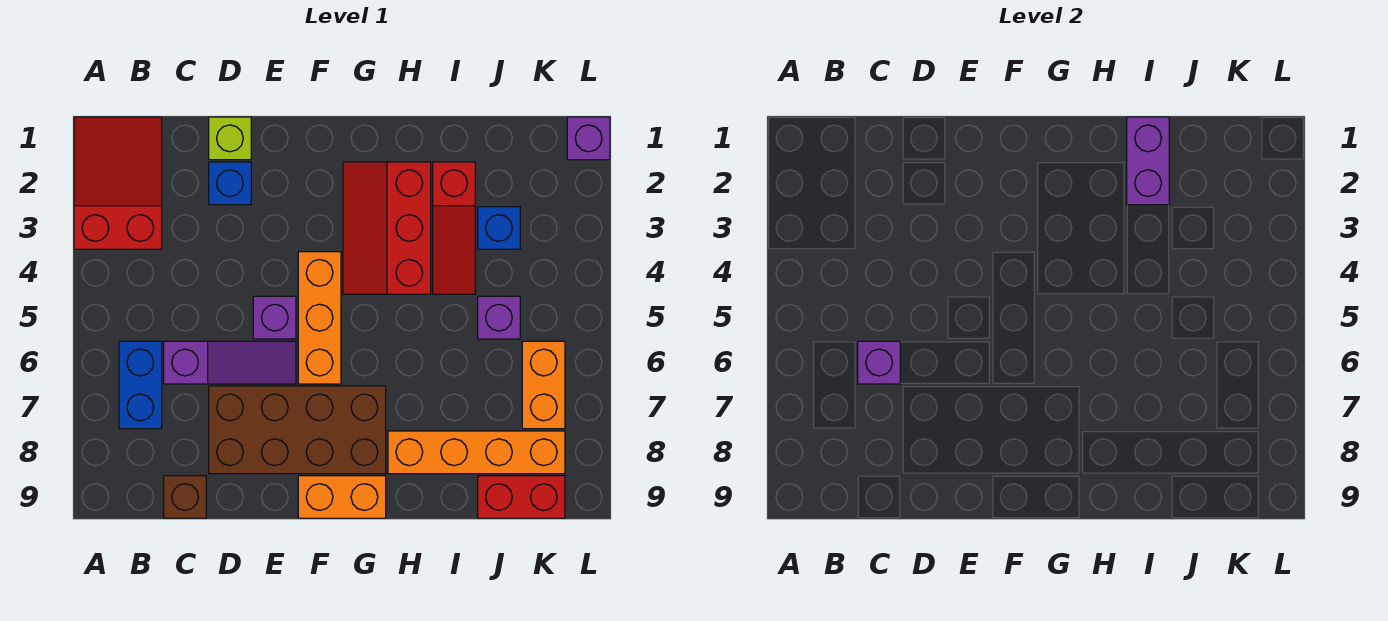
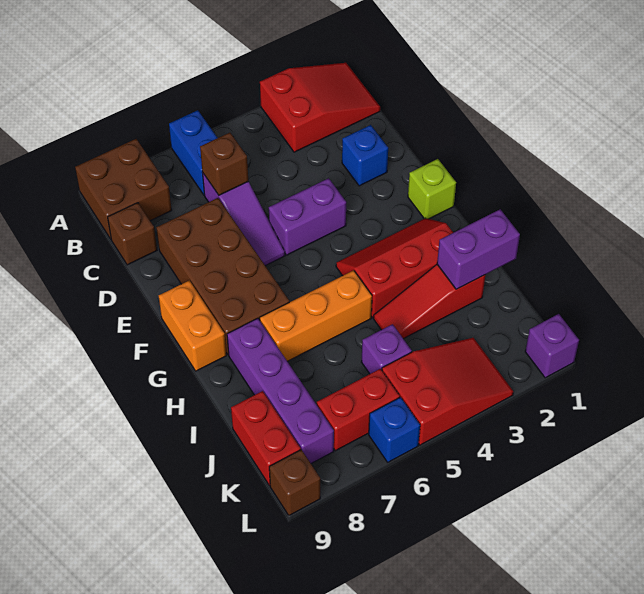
none -> brown brick A8:B9 level 1
blue brick B6:B7 level 1 -> blue brick A6:B6 level 1
purple brick C6 level 2 -> brown brick C6 level 2
lime brick D1 level 1 -> lime brick F1 level 1
purple brick E5 level 1 -> purple brick E4:E5 level 1
orange brick F4:F6 level 1 -> orange brick H5:H7 level 1
orange brick H8:K8 level 1 -> purple brick H8:K8 level 1
blue brick J3 level 1 -> blue brick L6 level 1
none -> red slope K3:L5 level 1 top 5
orange brick K6:K7 level 1 -> red brick K6:K7 level 1
none -> brown brick L9 level 1

